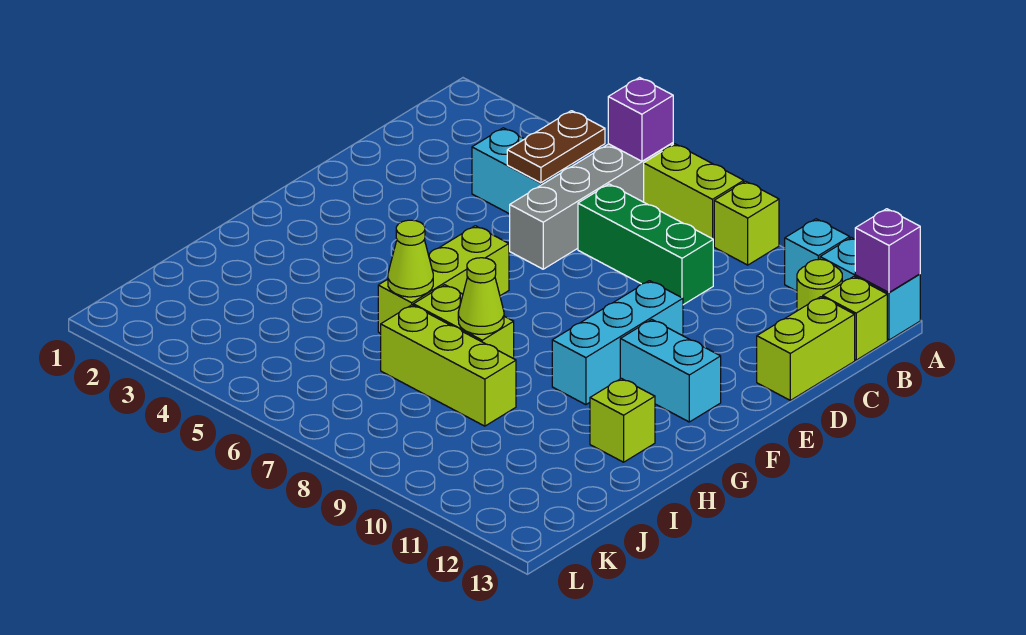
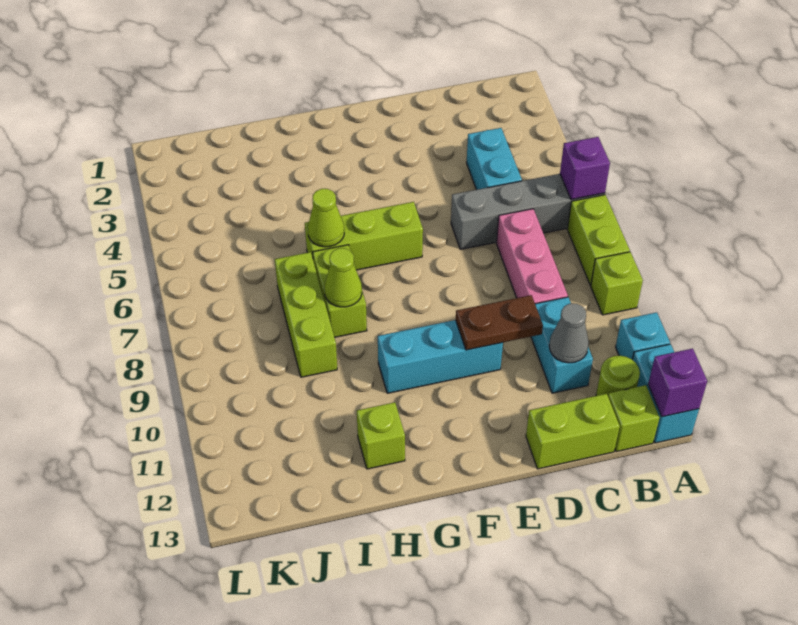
brown plate B5:C5 level 2 -> brown plate D10:E10 level 2
green brick C7:C9 level 1 -> pink brick C7:C9 level 1
none -> grey cone C11 level 2
cyan brick F11:F12 level 1 -> cyan brick C10:C11 level 1

